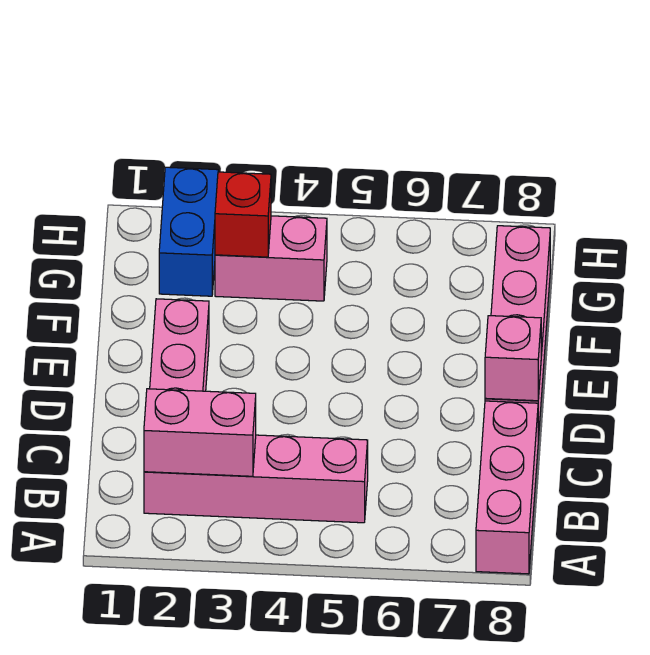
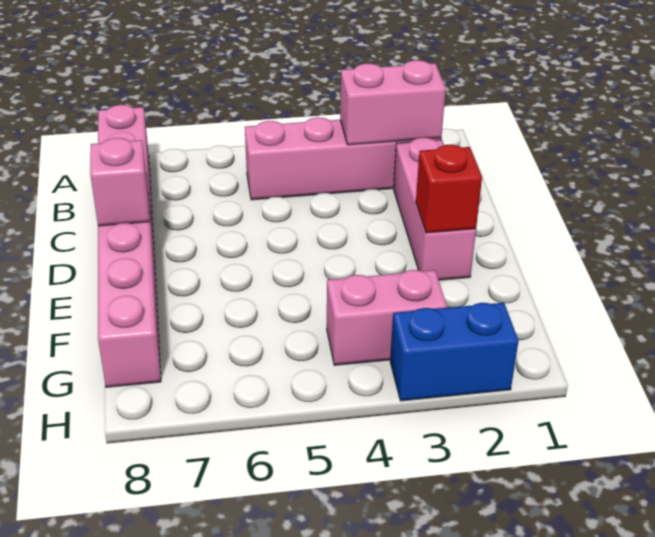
blue brick G2:H2 level 1 -> blue brick H2:H3 level 1
red brick G3 level 2 -> red brick E2 level 2

